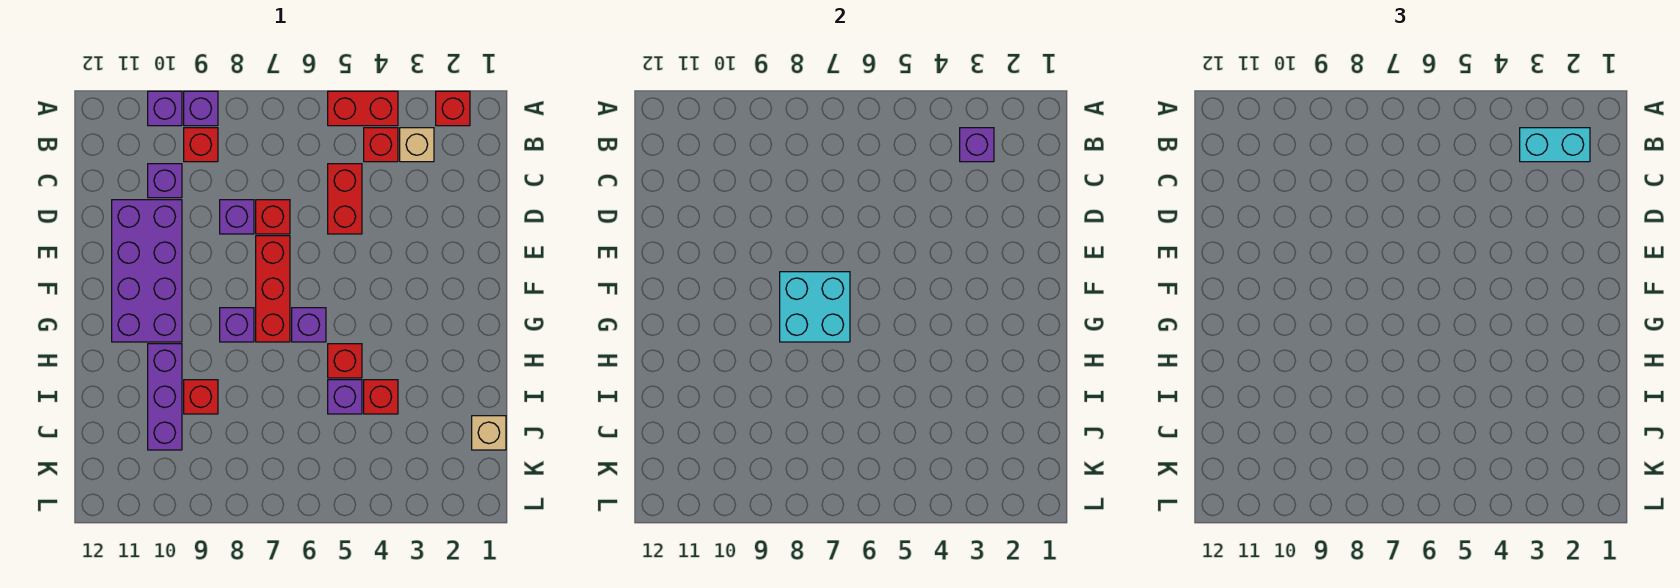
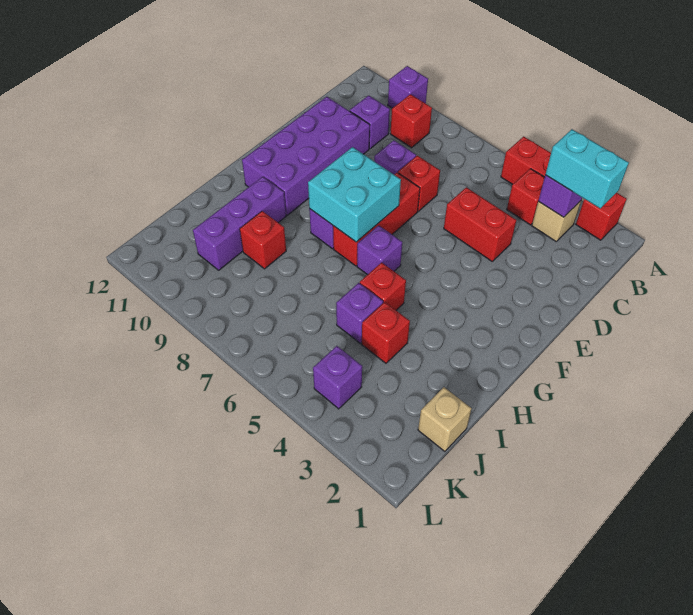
purple brick A9 level 1 -> purple brick K4 level 1
red brick C5:D5 level 1 -> red brick D4:D5 level 1

